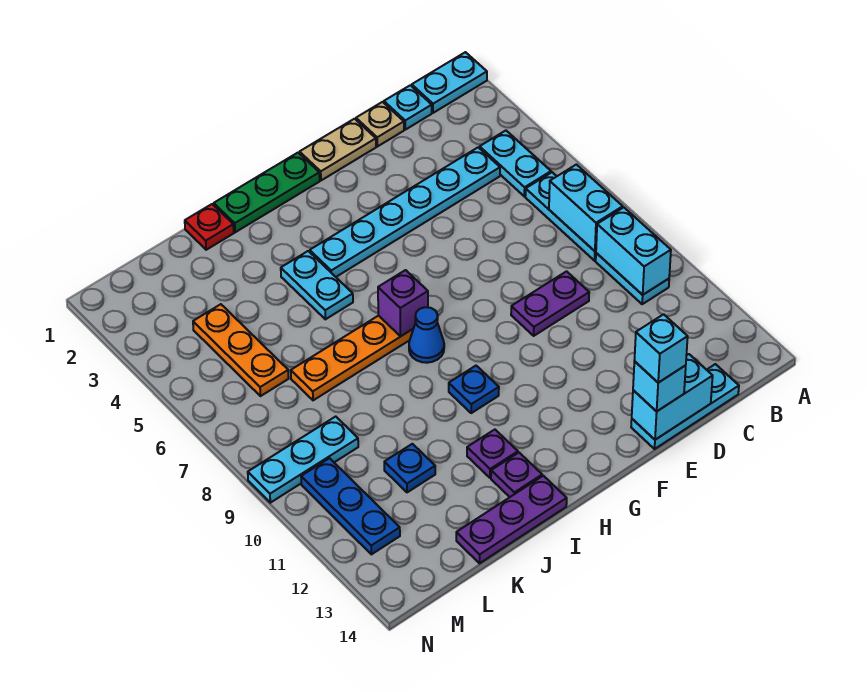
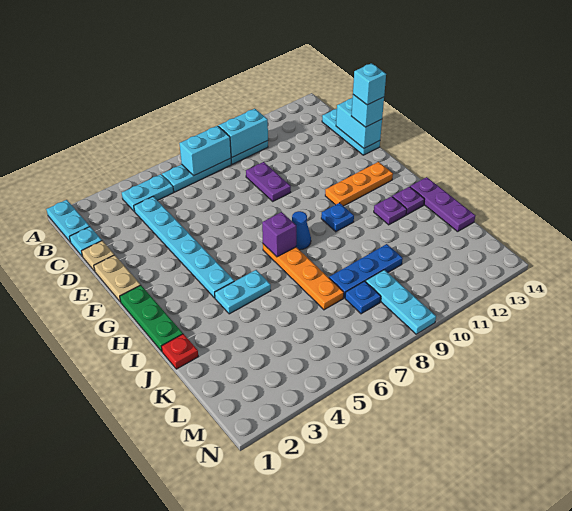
blue plate K11 level 1 -> blue plate L8 level 1
orange plate L4:L6 level 1 -> orange plate G11:G13 level 1
blue plate M10:M12 level 1 -> blue plate K8:K10 level 1

